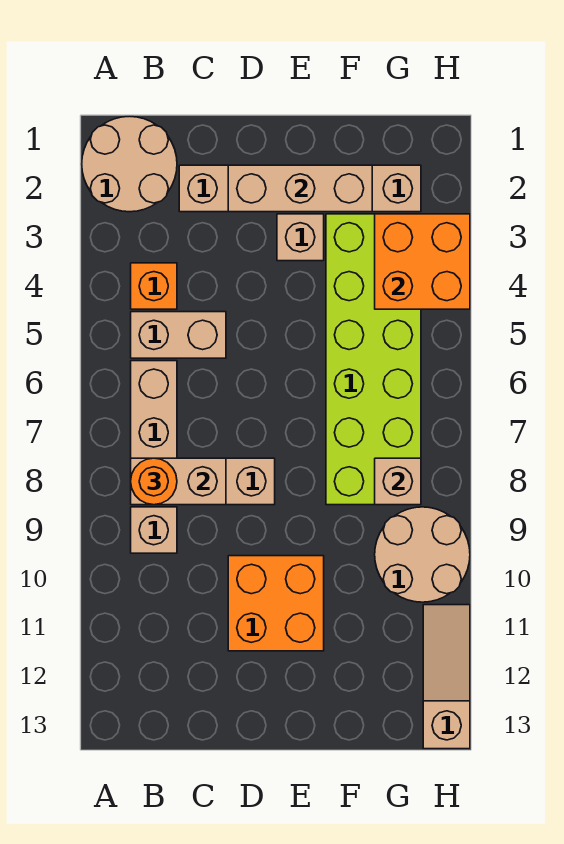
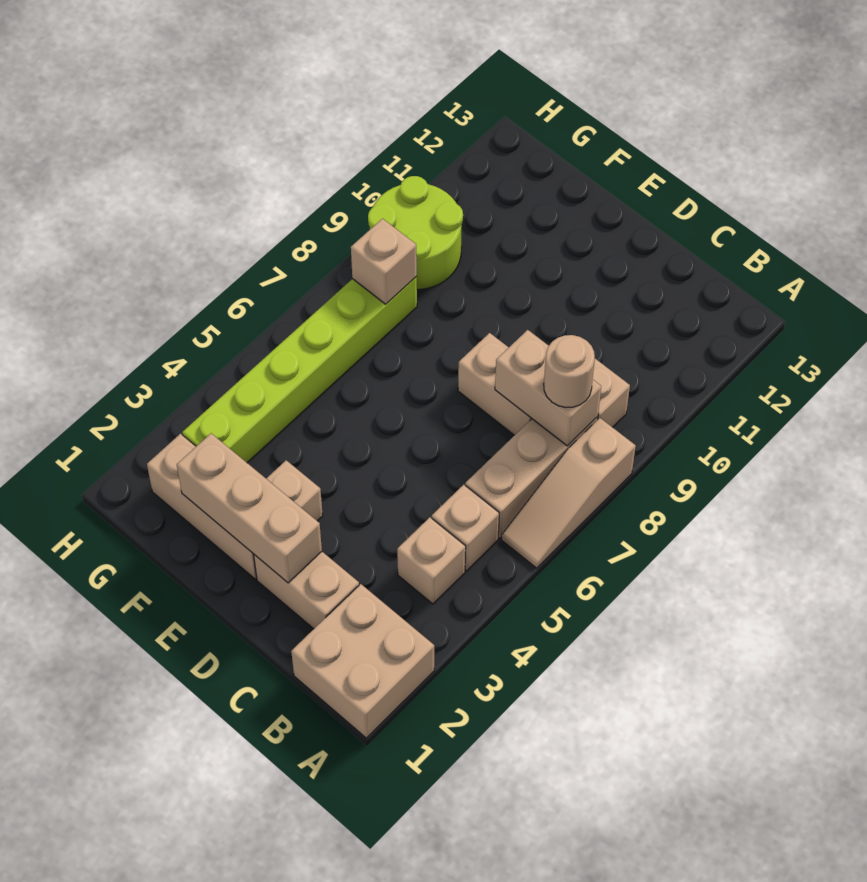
tan round brick A1:B2 level 1 -> tan brick A1:B2 level 1
orange brick B4 level 1 -> tan brick B4 level 1
tan brick B5:C5 level 1 -> tan brick B5 level 1
orange round brick B8 level 3 -> tan round brick B8 level 3
orange brick D10:E11 level 1 -> none
lime brick F3:G8 level 1 -> lime brick G3:G8 level 1
orange brick G3:H4 level 2 -> none
tan round brick G9:H10 level 1 -> lime round brick G9:H10 level 1
tan slope H11:H13 level 1 top 13 -> tan slope A6:A8 level 1 top 8

